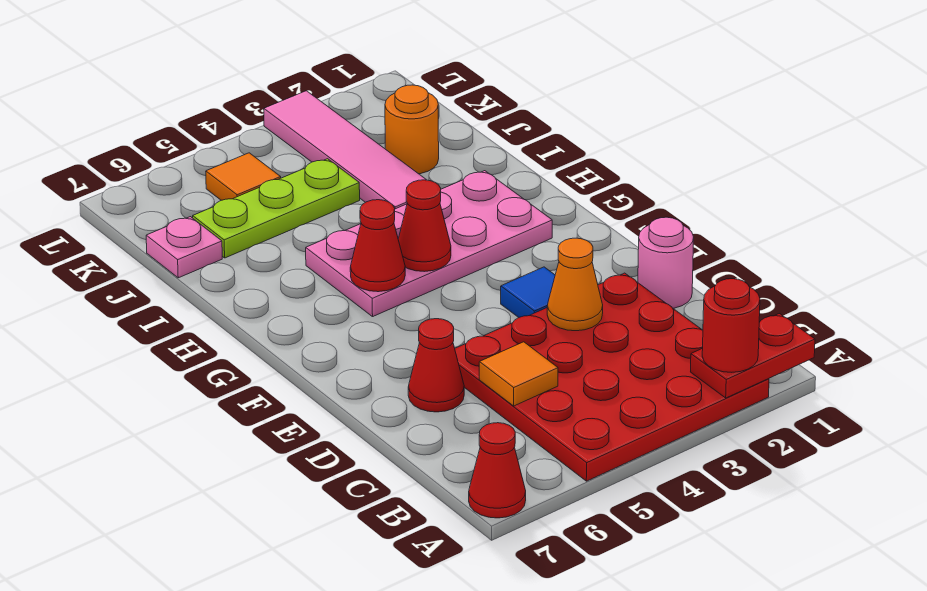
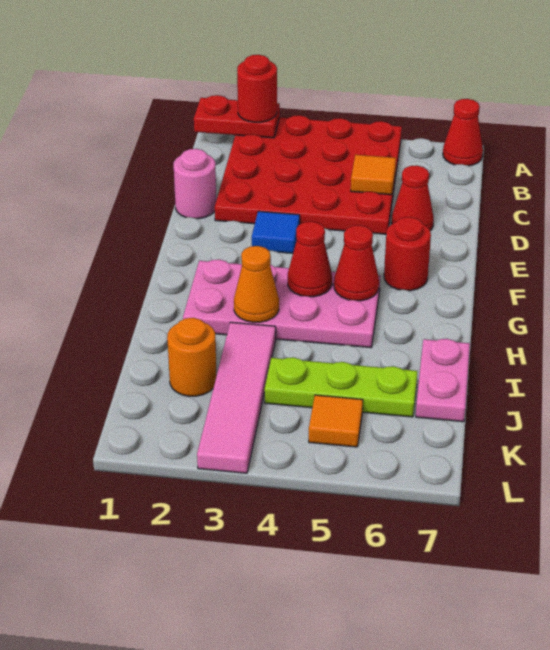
orange cone D3 level 2 -> orange cone H3 level 2
none -> red round brick F6 level 1
pink plate J7 level 1 -> pink plate I7:J7 level 1

